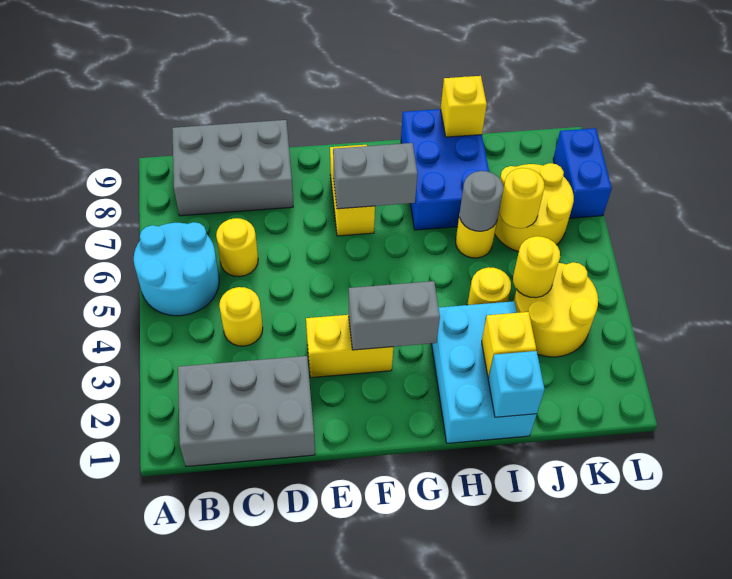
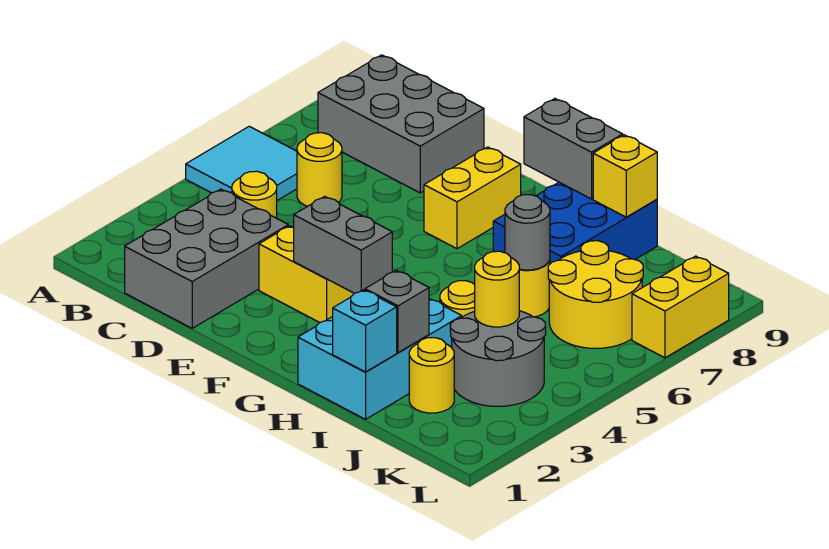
cyan round brick A5:B6 level 1 -> cyan tile A5:B6 level 1
grey brick B1:D2 level 1 -> grey brick C1:D3 level 1
grey brick F7:G7 level 2 -> grey brick G9:H9 level 2
yellow brick I2 level 2 -> grey brick I2 level 2
yellow round brick J3:K4 level 1 -> grey round brick J3:K4 level 1
yellow round brick J6 level 2 -> yellow round brick J2 level 1
blue brick L7:L8 level 1 -> yellow brick L7:L8 level 1

